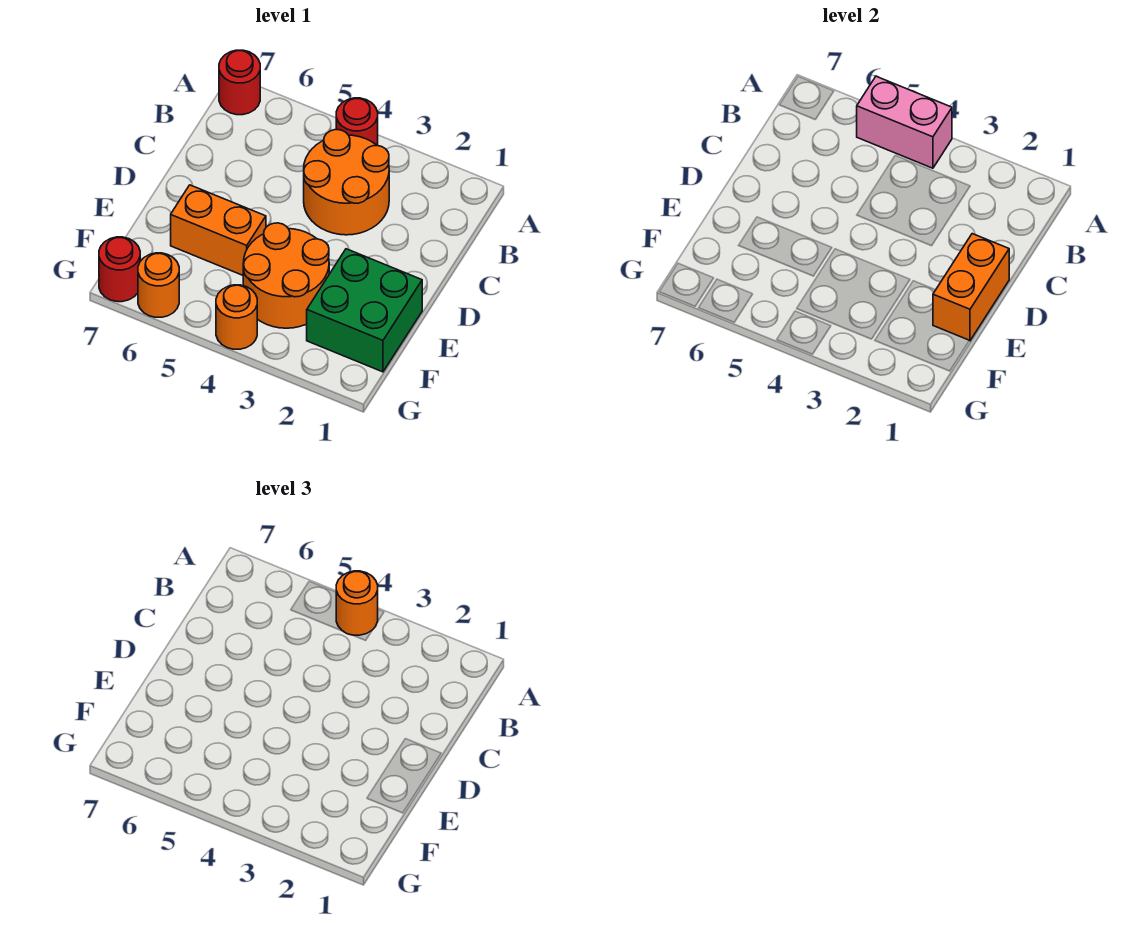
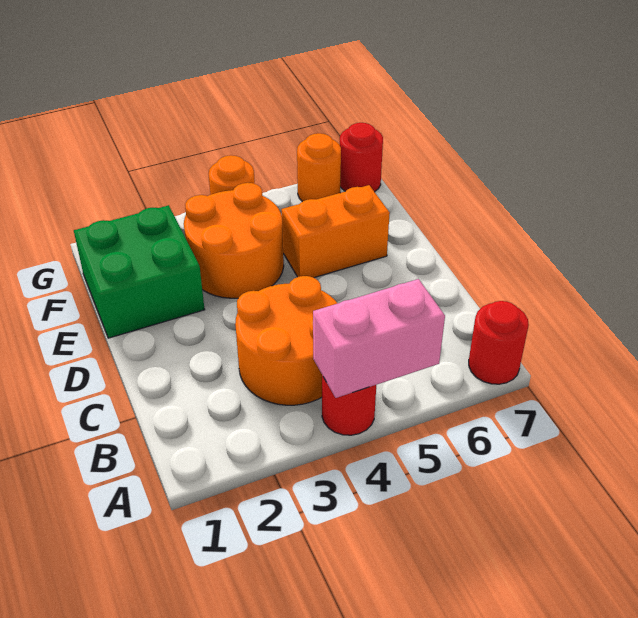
orange round brick A4 level 3 -> none
orange brick D1:E1 level 2 -> none

